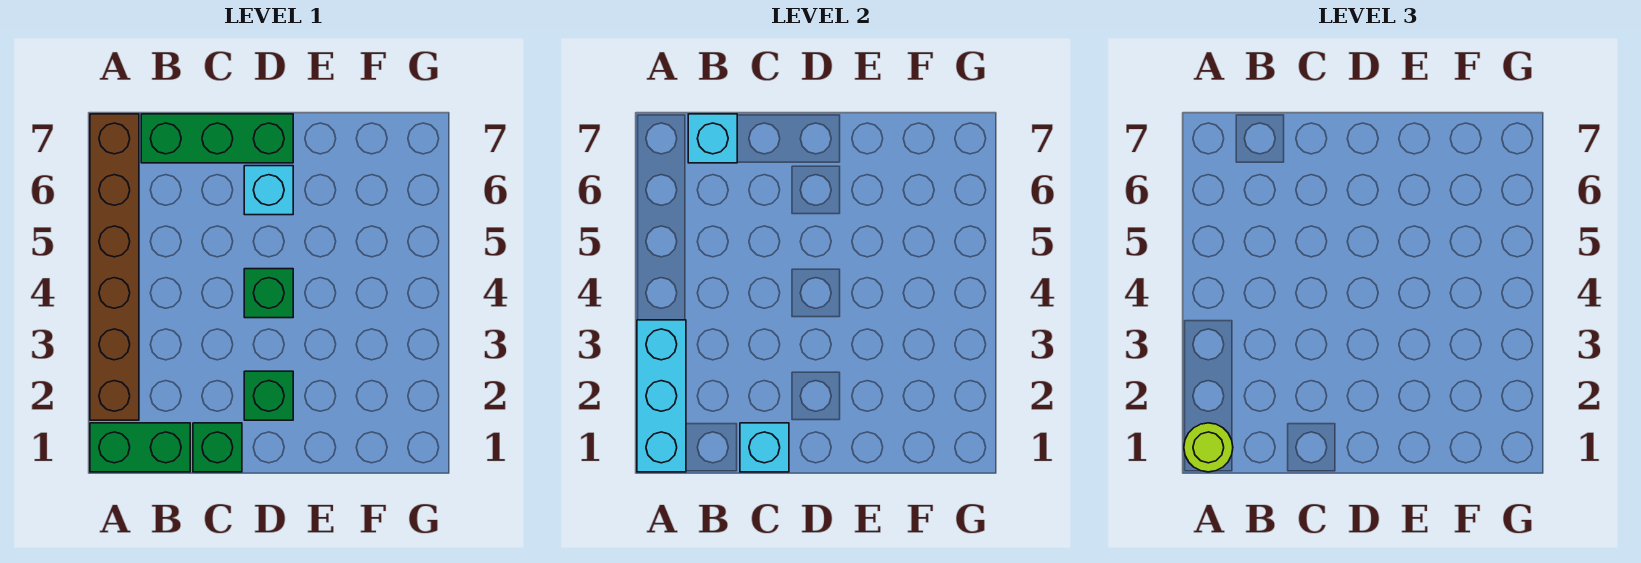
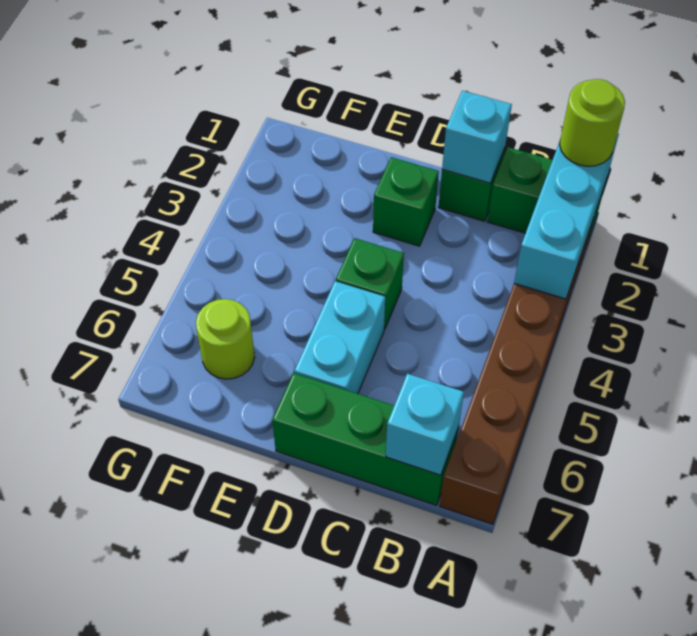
cyan brick D6 level 1 -> cyan brick D5:D6 level 1
none -> lime round brick F6 level 1

